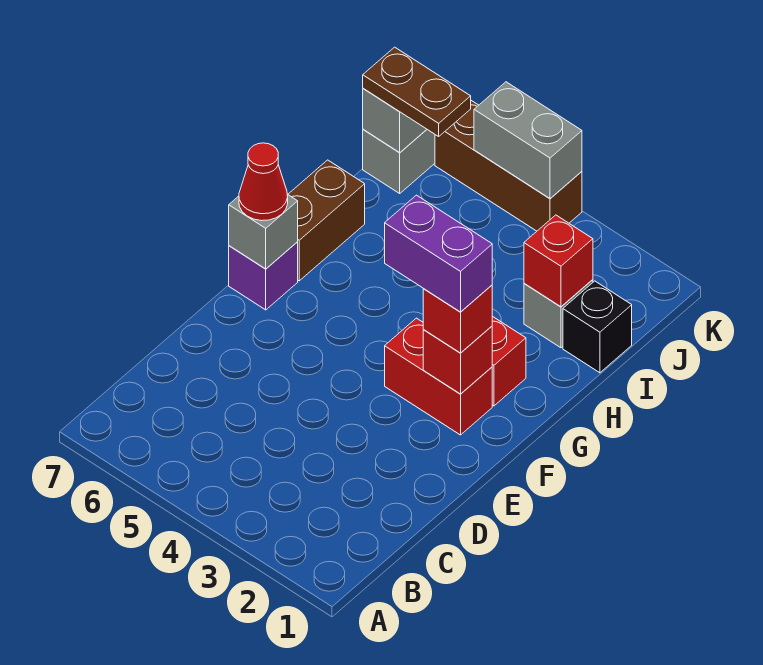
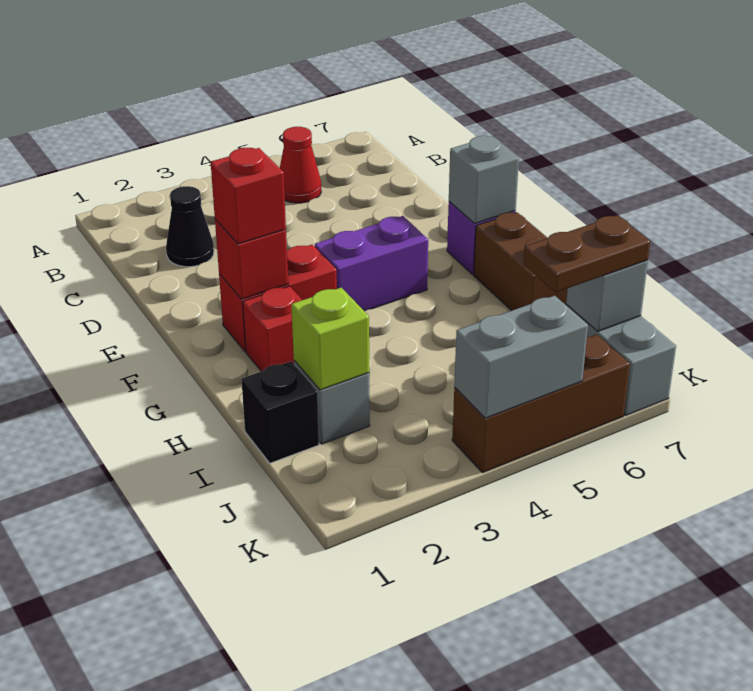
none -> black cone C2 level 1
purple brick F2:F3 level 4 -> purple brick F4:F5 level 1
red cone F7 level 3 -> red cone B5 level 1
red brick I2 level 2 -> lime brick I2 level 2

